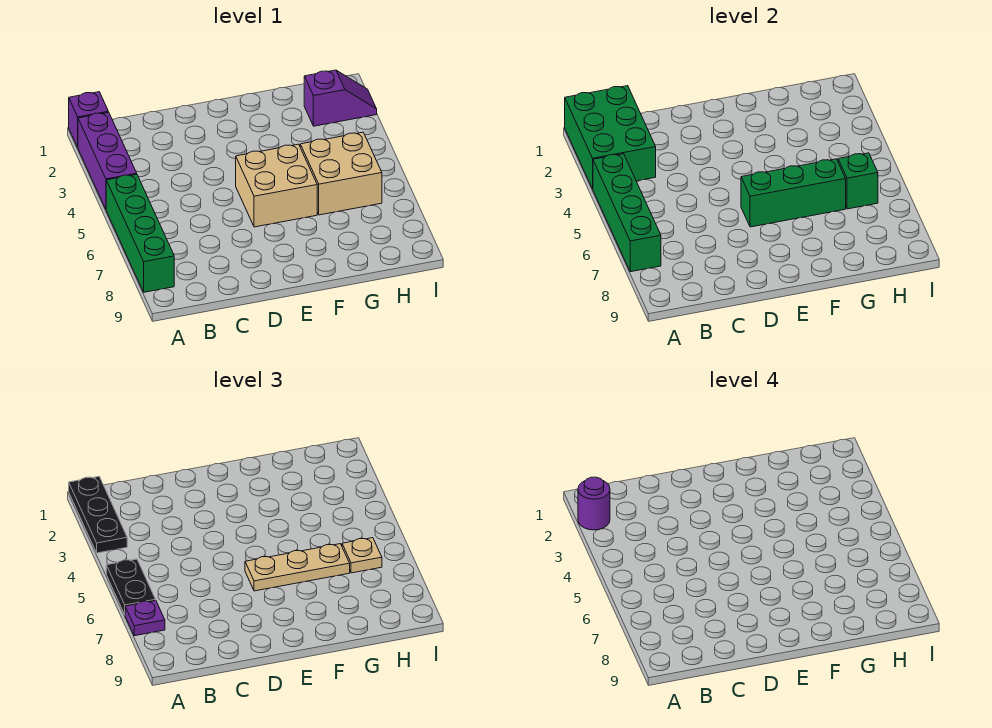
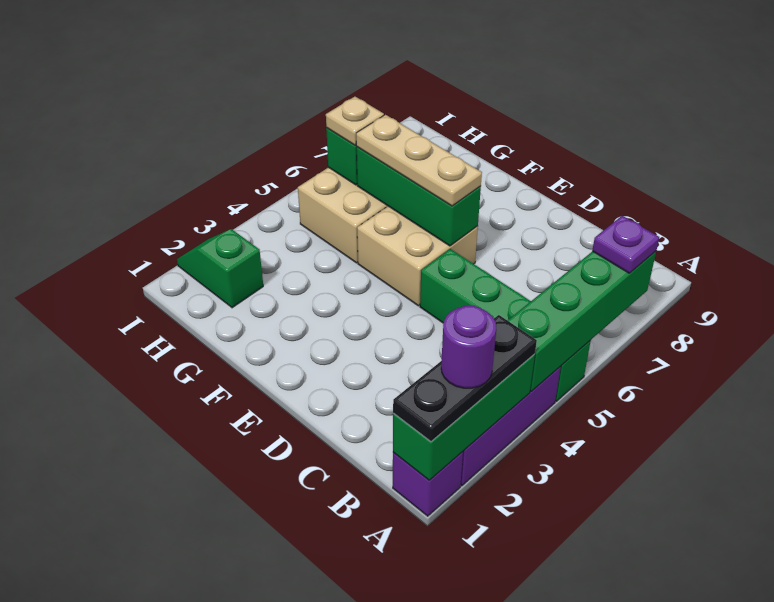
green brick A1:B3 level 2 -> green brick A1:A3 level 2
green brick A5:A8 level 1 -> green brick A5:D5 level 1
black plate A5:A6 level 3 -> none
purple slope H2:I2 level 1 top H -> green slope H2:I2 level 1 top H

